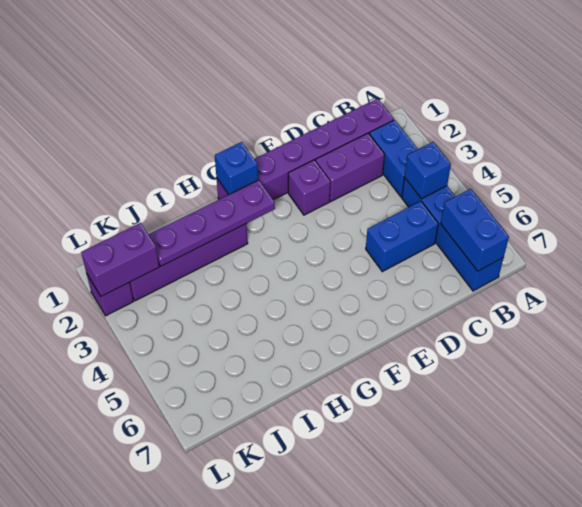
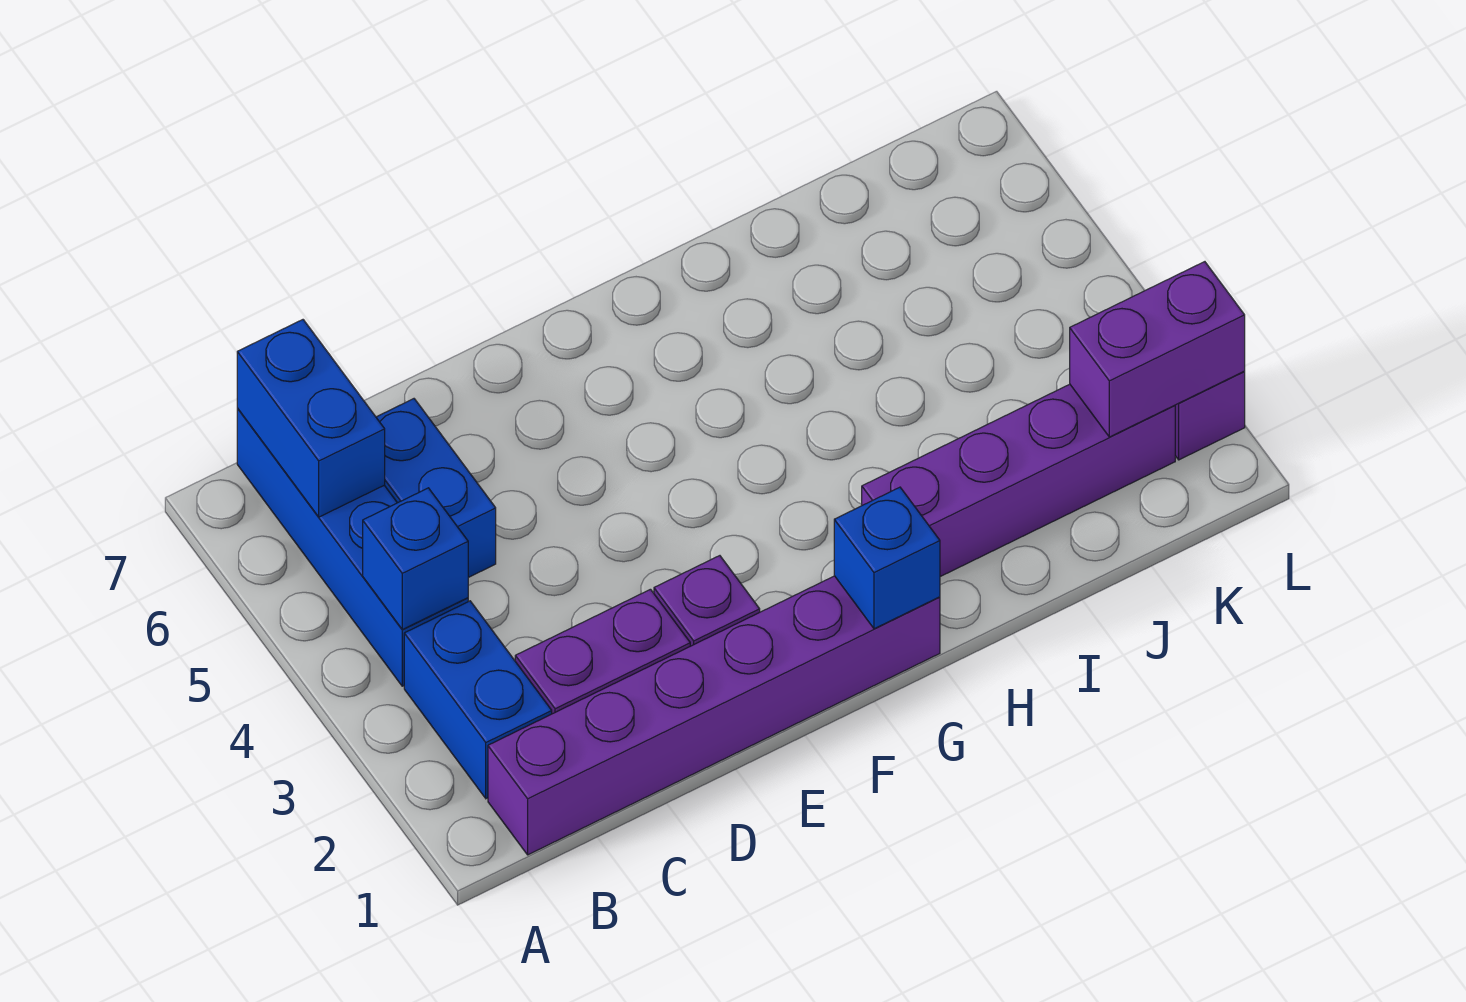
blue brick C5:D5 level 1 -> blue brick C5:C6 level 1
purple plate G2:J2 level 2 -> none

